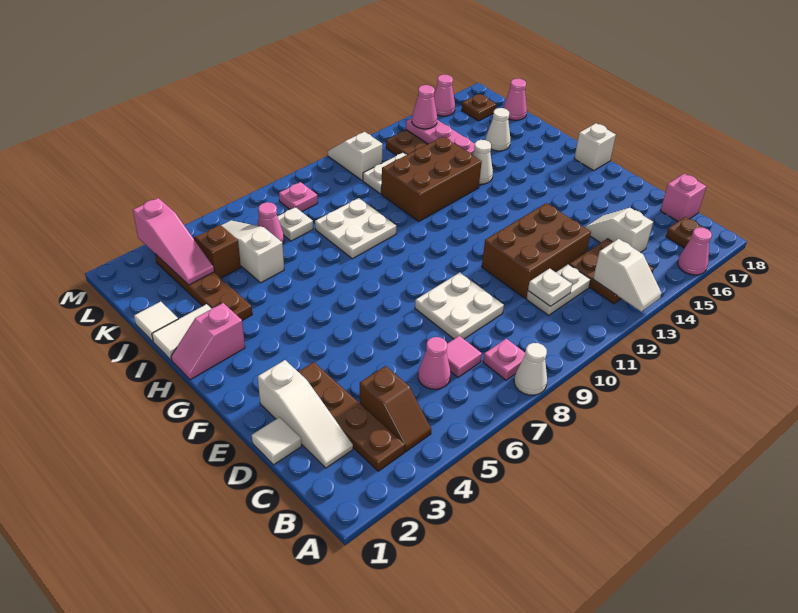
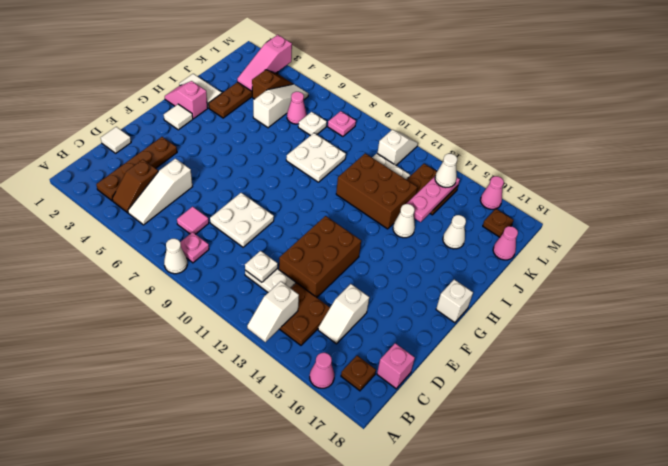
white slope C2:E2 level 1 top E -> white slope B5:D5 level 1 top D
pink cone C6 level 1 -> none
white slope C15:D15 level 1 top C -> white slope C15:D15 level 1 top D
brown brick D11:E13 level 1 -> brown brick D12:F13 level 1
white tile J1 level 1 -> white tile G2 level 1
pink cone L14 level 3 -> white cone L14 level 3

